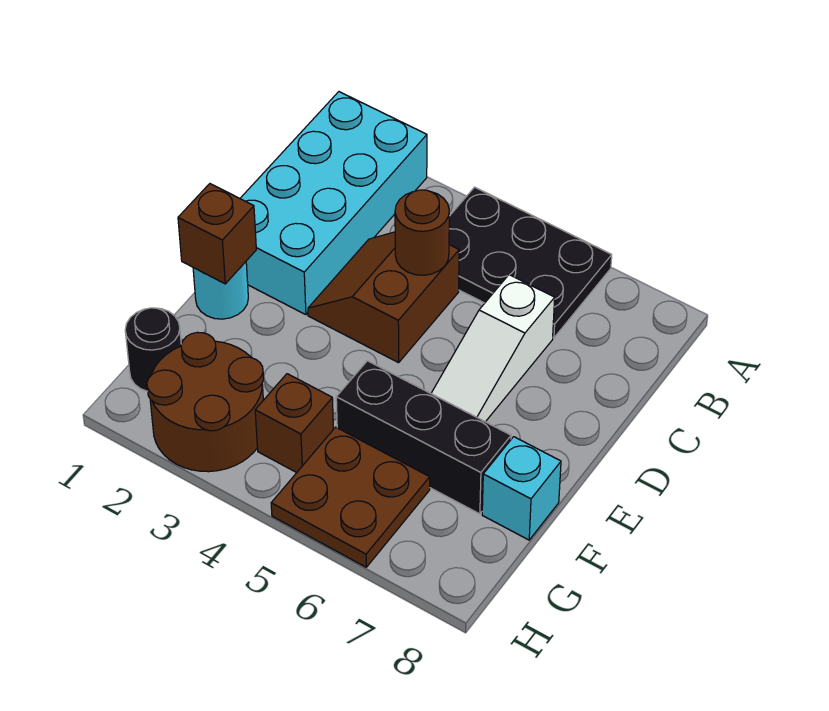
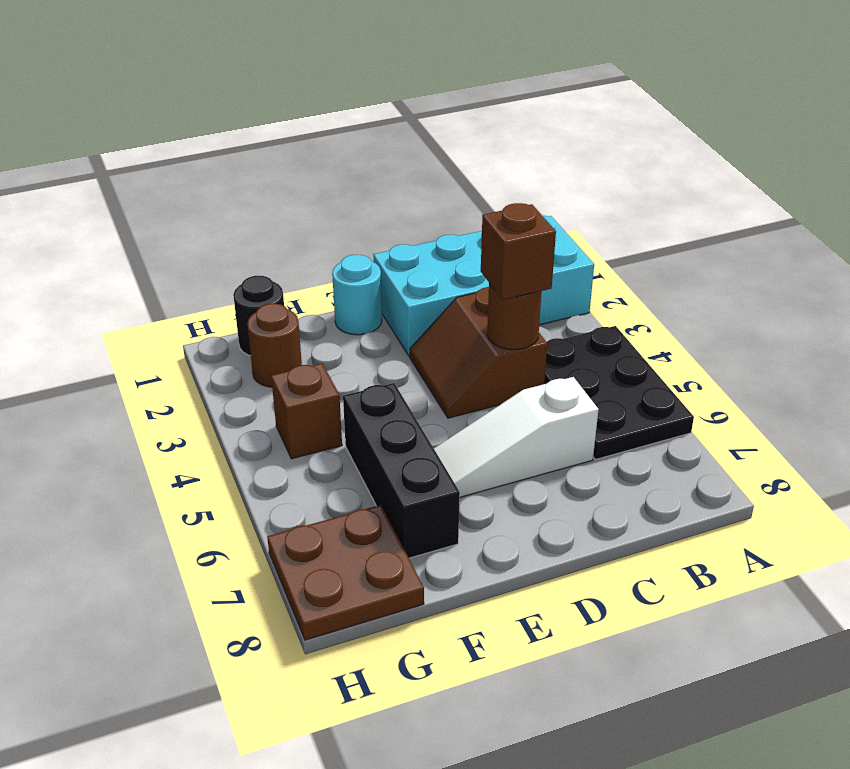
brown slope C3:D4 level 1 top 4 -> brown slope C3:D4 level 1 top C
brown brick E1 level 2 -> brown brick C4 level 3
cyan brick F8 level 1 -> none
brown round brick G2:H3 level 1 -> brown round brick G2 level 1
brown plate G5:H6 level 1 -> brown plate G7:H8 level 1

